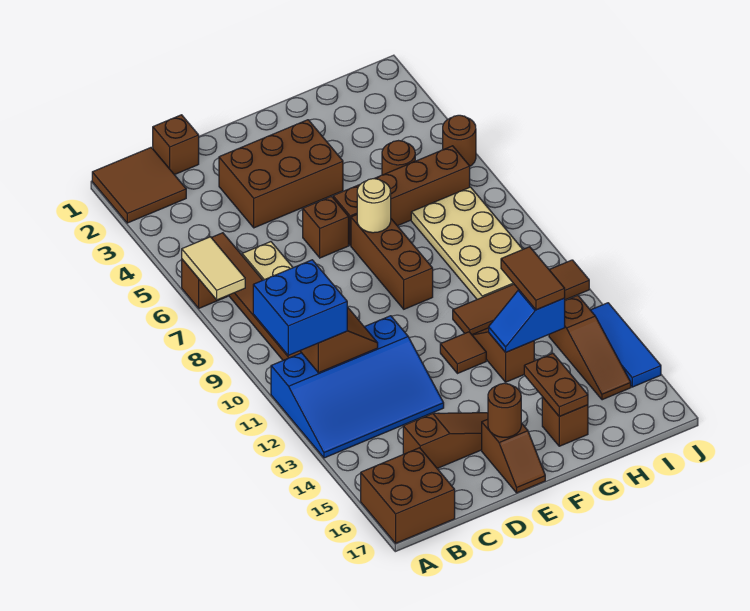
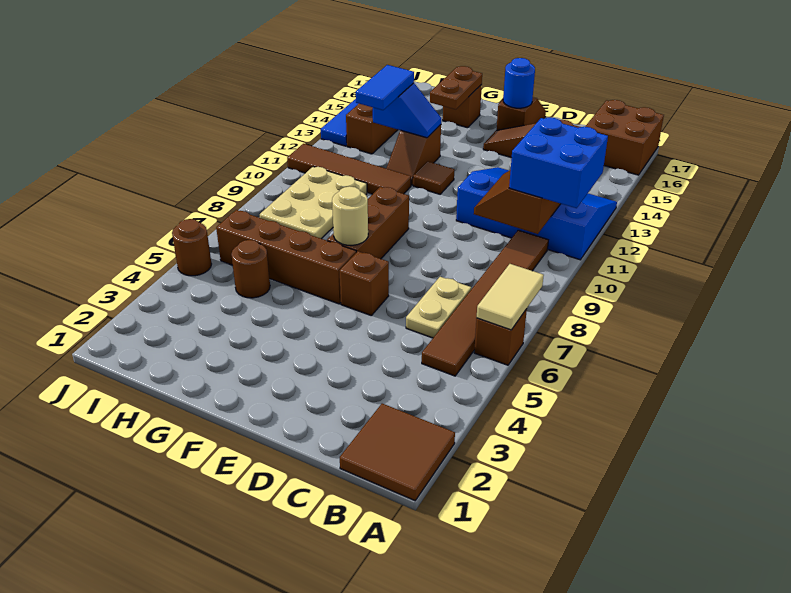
brown brick C1 level 1 -> none
brown brick D3:F4 level 1 -> none
brown round brick E16 level 2 -> blue round brick E16 level 2
tan plate H7:I10 level 1 -> tan plate H8:I10 level 1
brown tile H12:H13 level 3 -> blue tile H12:H13 level 3

